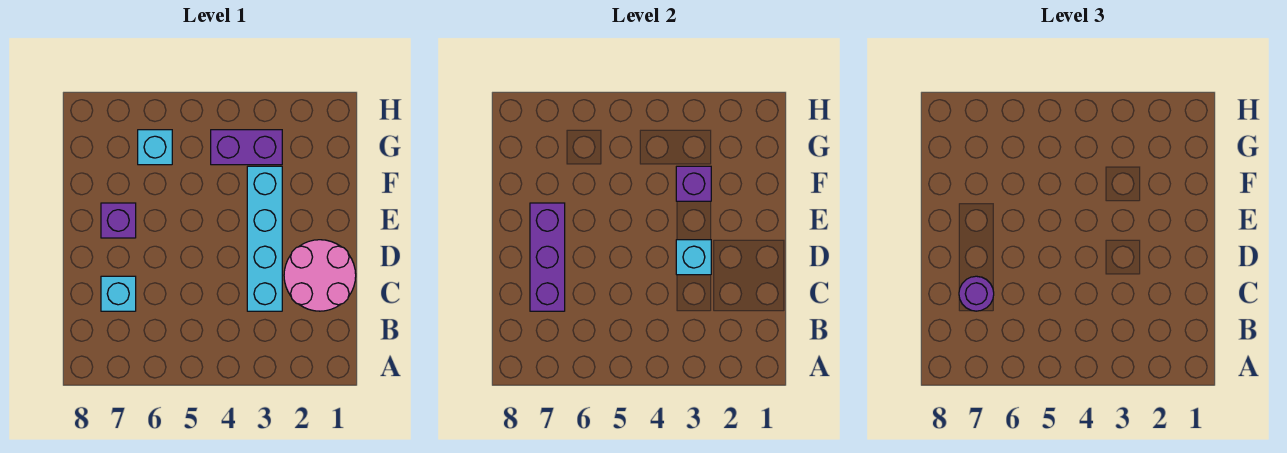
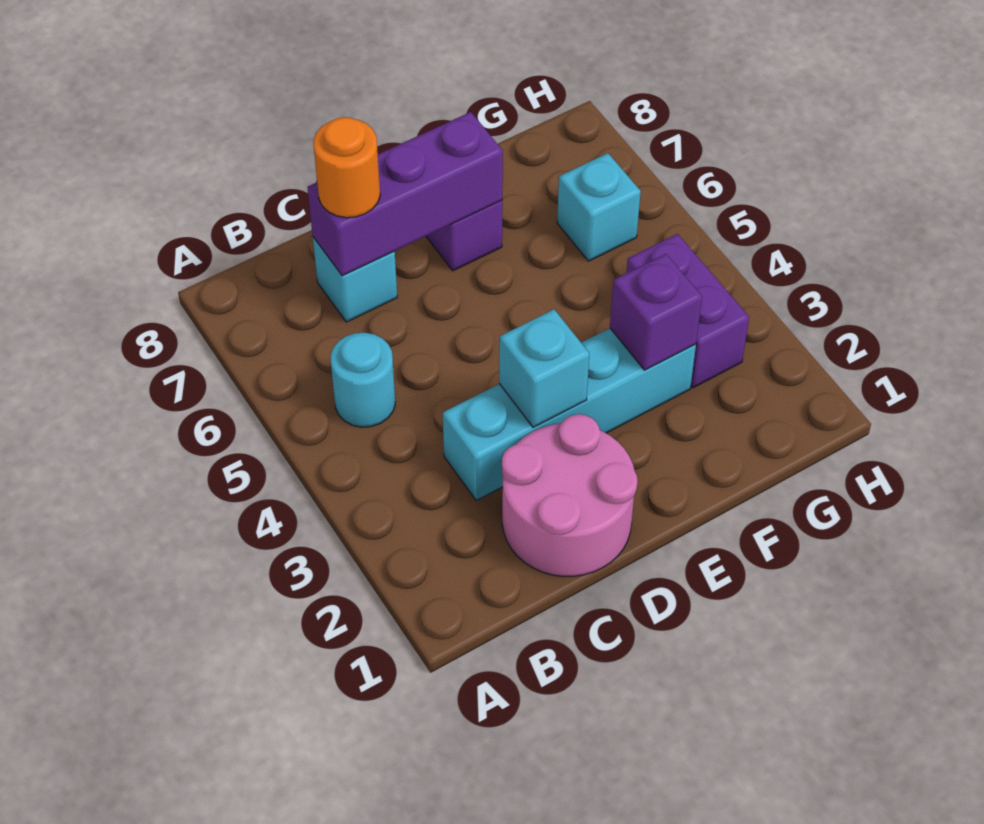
none -> cyan round brick B5 level 1
purple round brick C7 level 3 -> orange round brick C7 level 3

